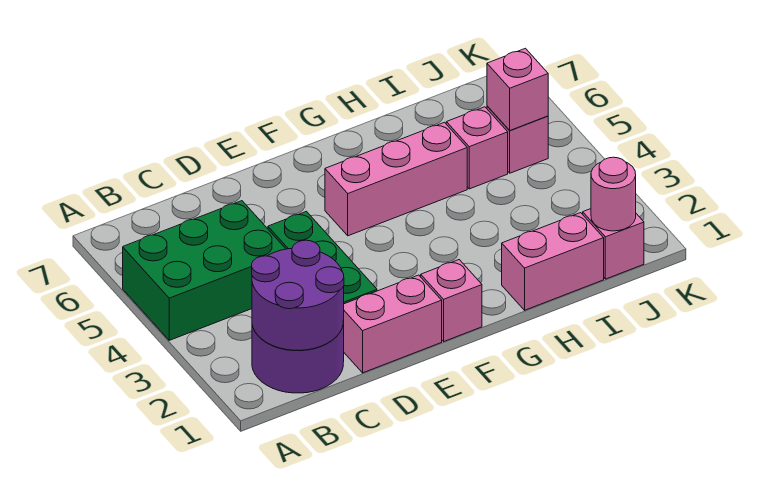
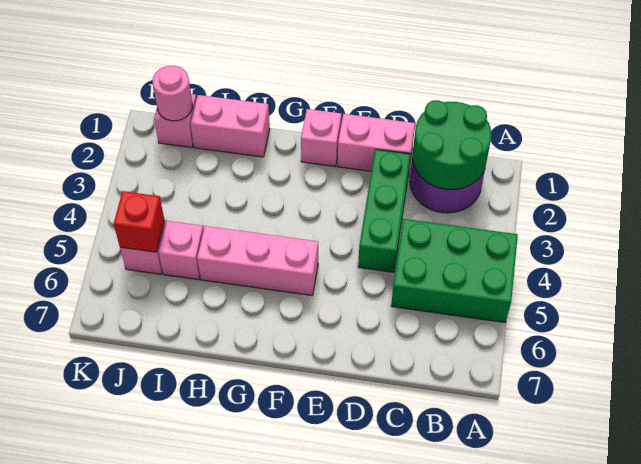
purple round brick B1:C2 level 2 -> green round brick B1:C2 level 2
pink brick J5 level 2 -> red brick J5 level 2

